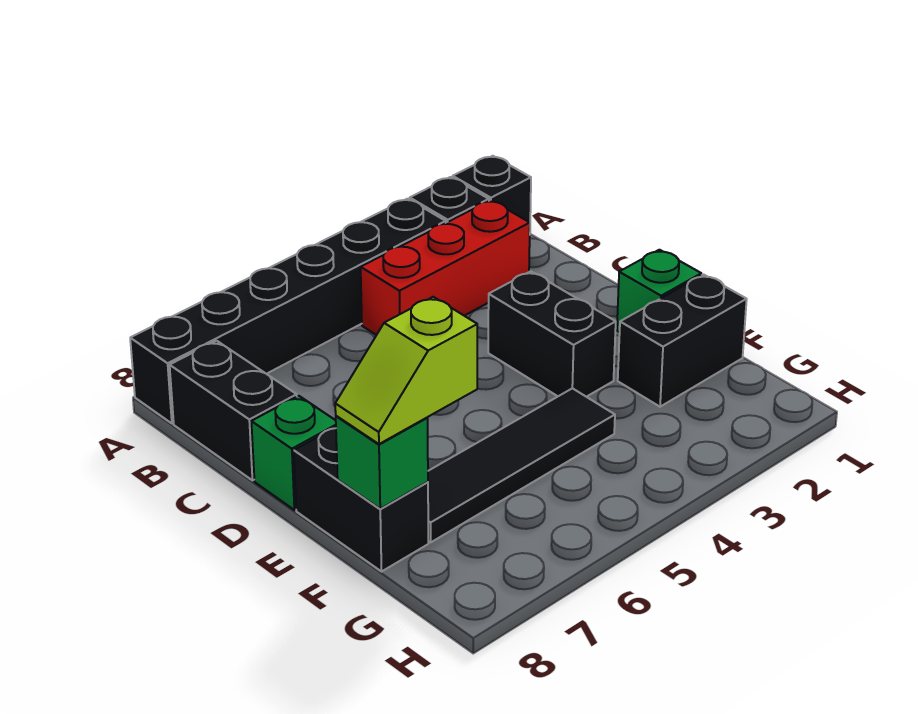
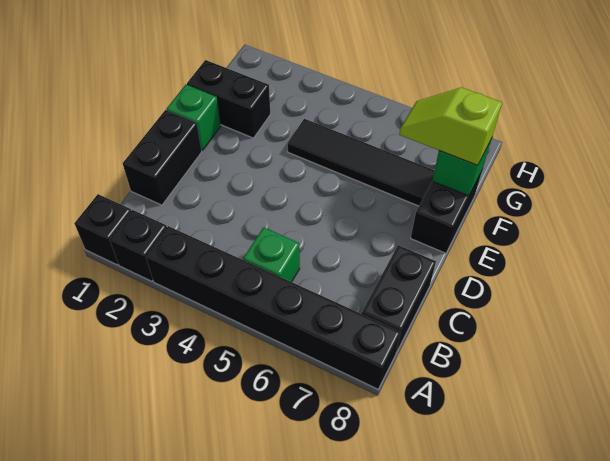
red brick B2:B4 level 1 -> none
black brick D3:E3 level 1 -> black brick C1:D1 level 1
green brick D8 level 1 -> green brick B5 level 1
lime slope F7:F8 level 3 top 7 -> lime slope F7:F8 level 3 top 8

